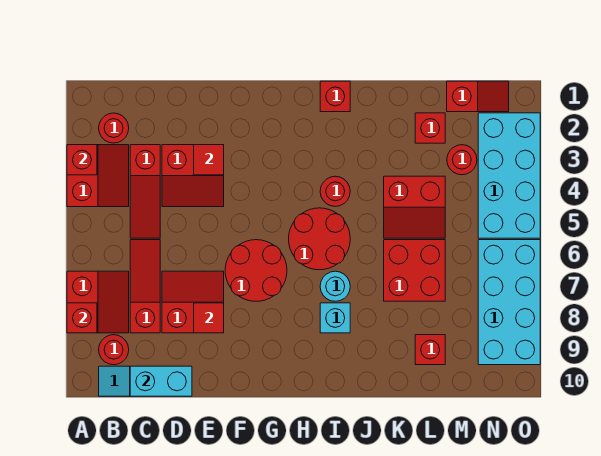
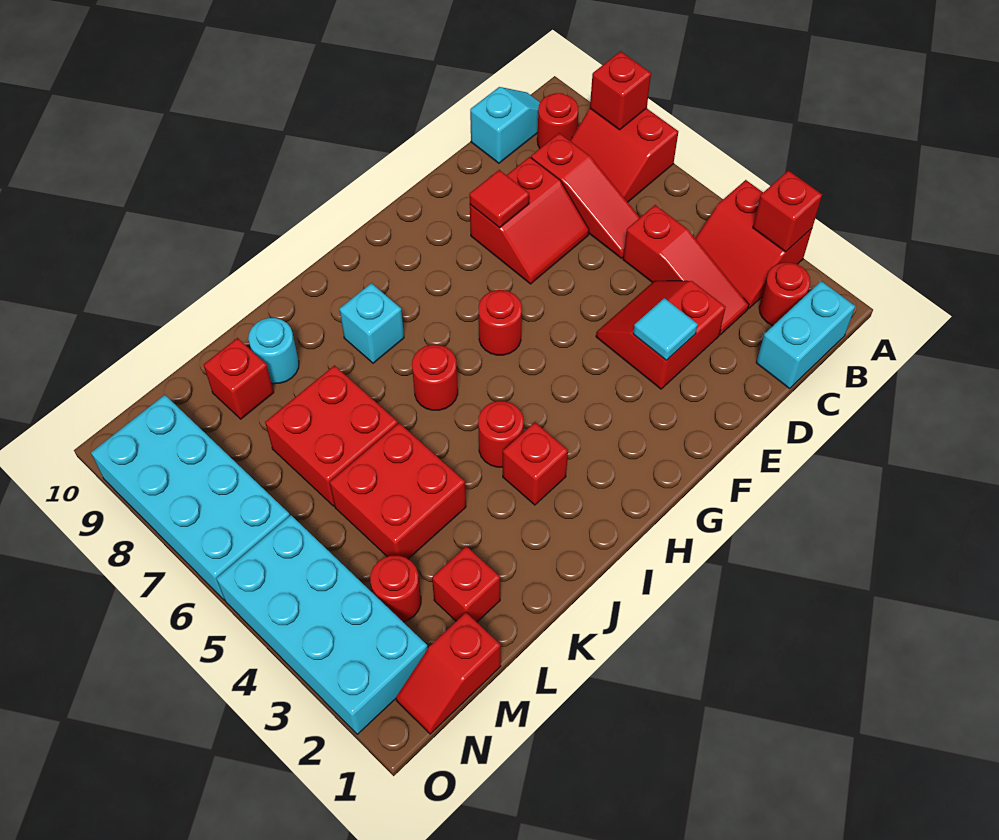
red slope C3:C5 level 1 top 3 -> red slope C3:C5 level 1 top 5
cyan brick C10:D10 level 2 -> cyan brick B1:C1 level 1
red tile E3 level 2 -> cyan tile E3 level 2
red round brick F6:G7 level 1 -> red round brick G6 level 1
red round brick H5:I6 level 1 -> red round brick I6 level 1
red brick I1 level 1 -> red brick I3 level 1
cyan round brick I7 level 1 -> cyan round brick K9 level 1
red slope K4:L5 level 1 top 4 -> red brick K4:L5 level 1

